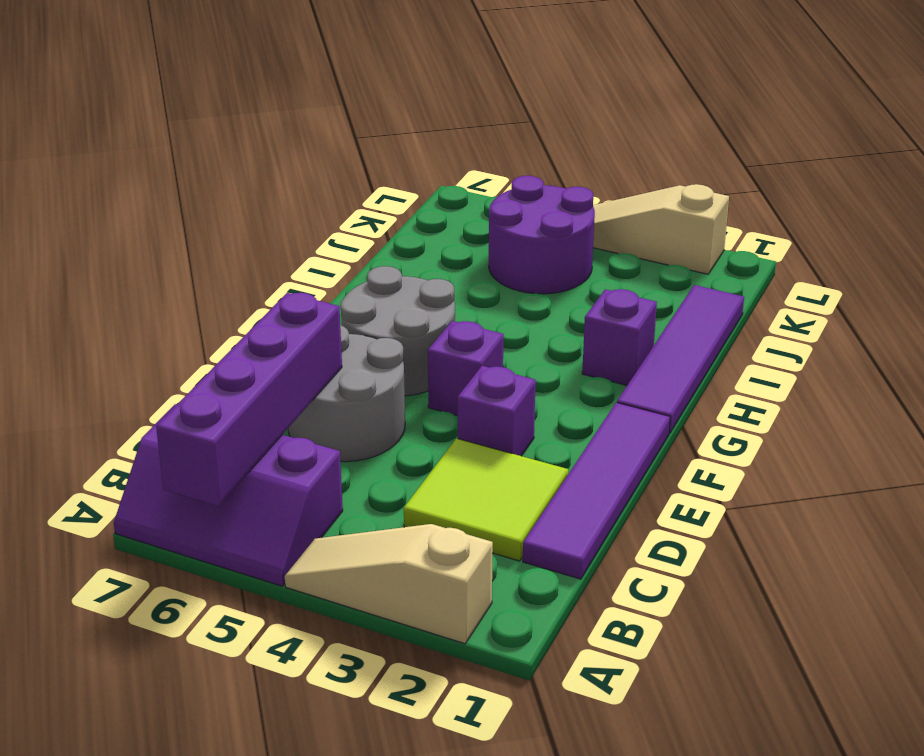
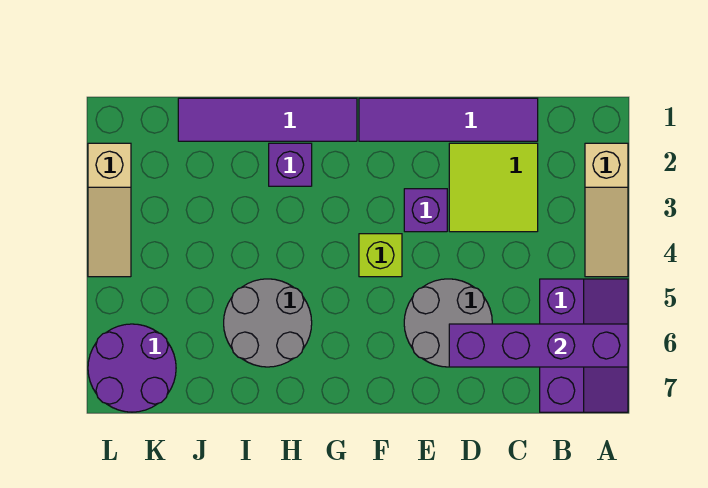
purple brick F4 level 1 -> lime brick F4 level 1
grey round brick F5:G6 level 1 -> grey round brick H5:I6 level 1
purple round brick J4:K5 level 1 -> purple round brick K6:L7 level 1

